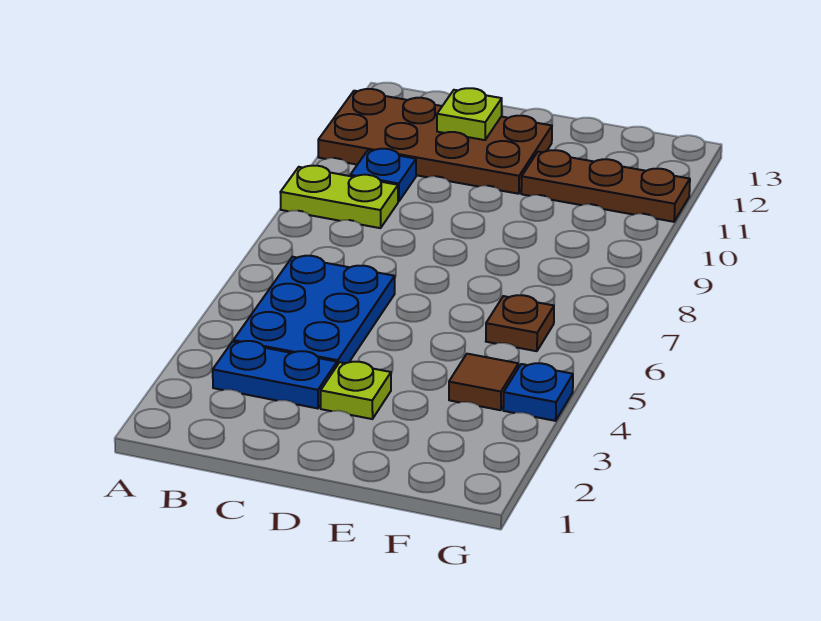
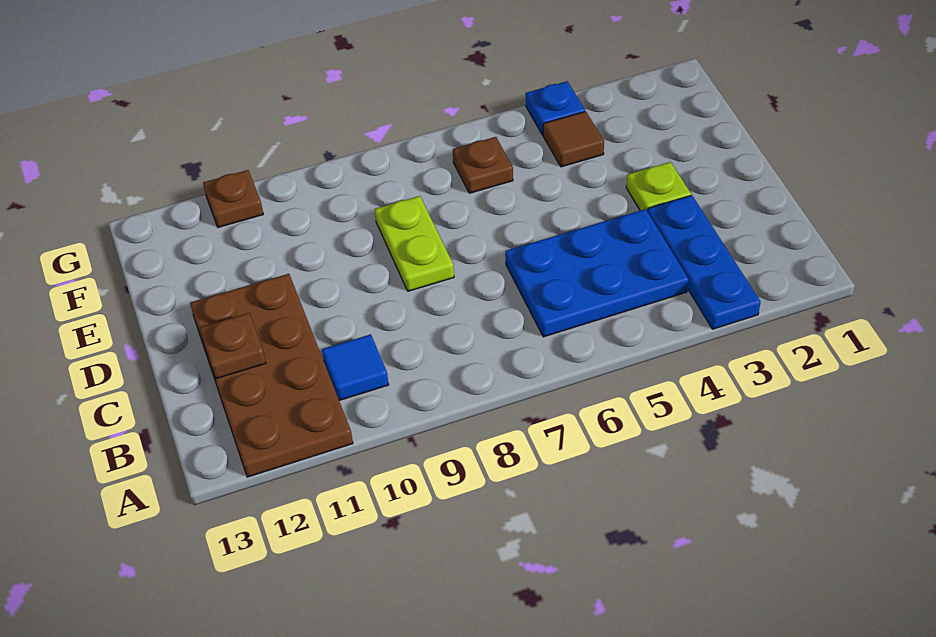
lime plate A9:B9 level 1 -> lime plate D8:E8 level 1
blue plate B3:C3 level 1 -> blue plate A3:C3 level 1
blue plate B10 level 1 -> blue tile B10 level 1
lime plate C12 level 2 -> brown plate C12 level 2
brown plate E11:G11 level 1 -> brown plate G11 level 1

